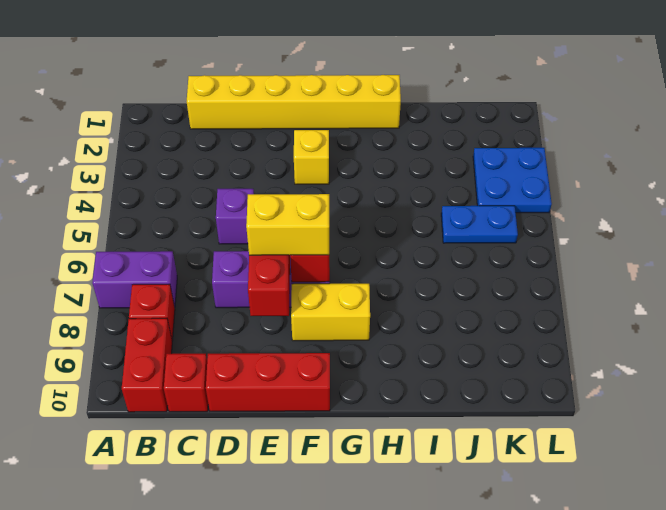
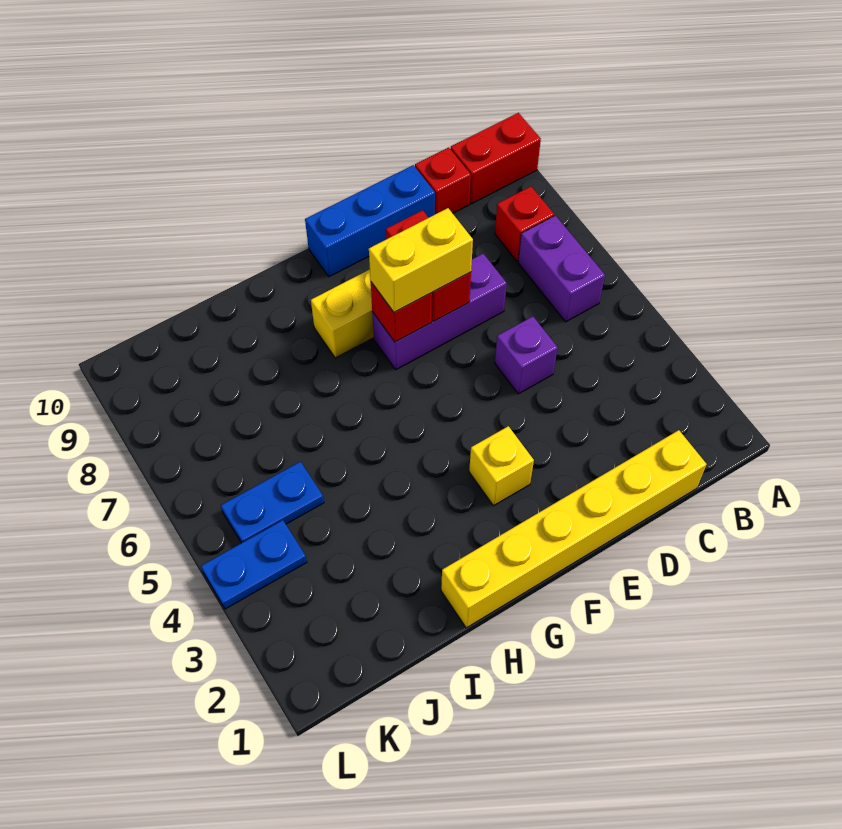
purple brick A7:B7 level 1 -> purple brick B6:B7 level 1
red brick B9:B10 level 1 -> red brick A10:B10 level 1
red brick D10:F10 level 1 -> blue brick D10:F10 level 1
blue plate K3:L4 level 1 -> blue plate K4:L4 level 1

